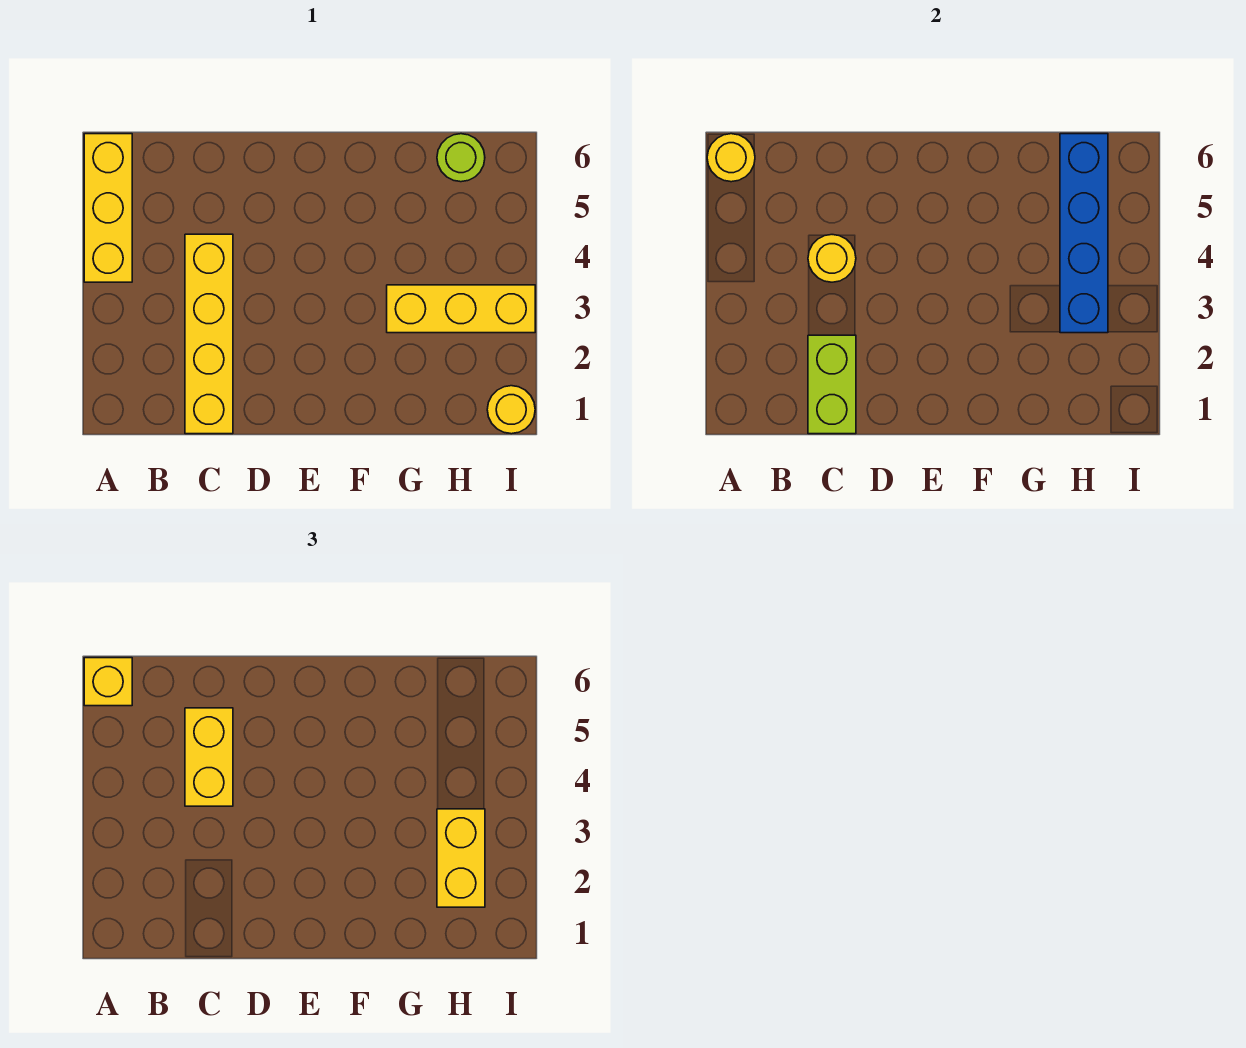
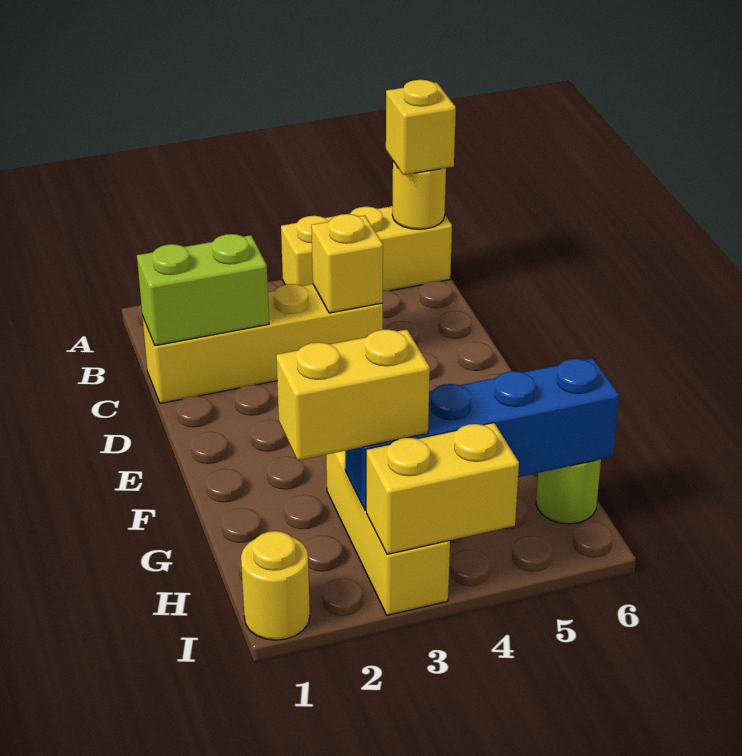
yellow round brick C4 level 2 -> yellow brick C4 level 2
yellow brick C4:C5 level 3 -> yellow brick I3:I4 level 2

